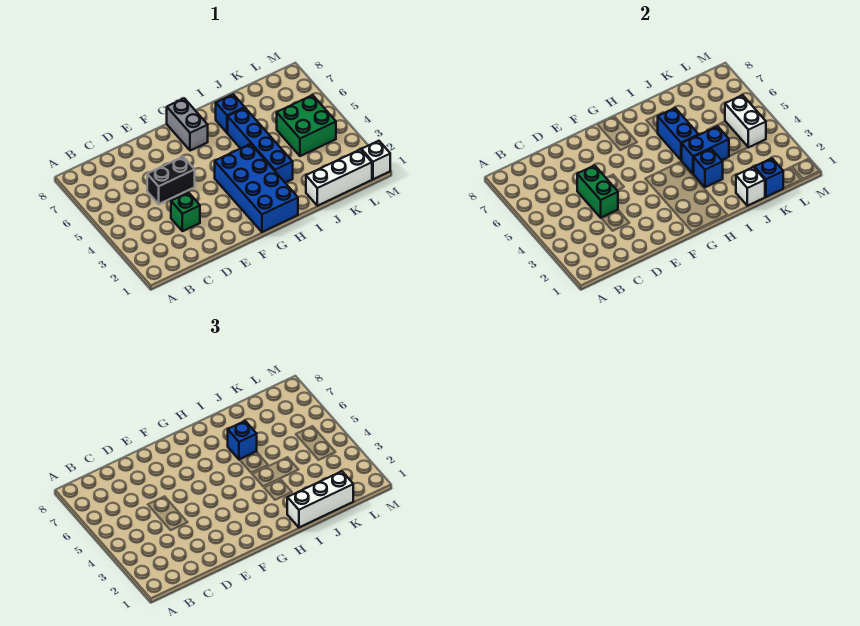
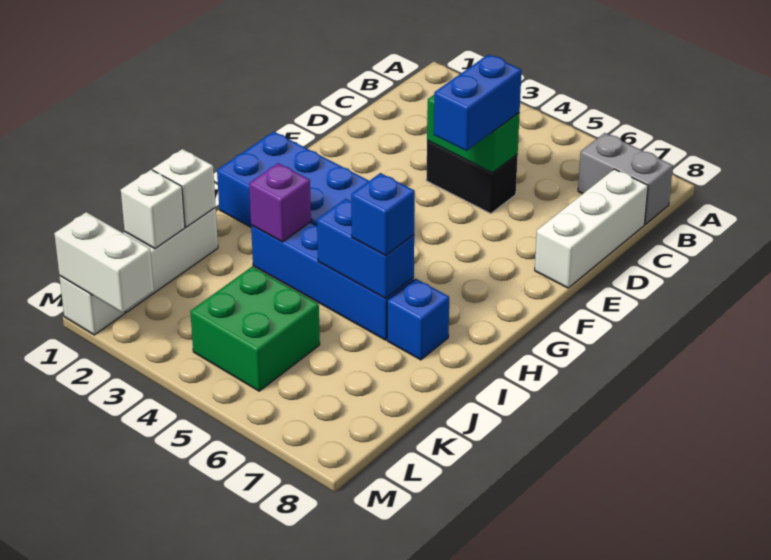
green brick D3 level 1 -> none
black brick D5:E5 level 1 -> black brick D4:D5 level 1
grey brick G7:G8 level 1 -> grey brick B7:B8 level 1
white brick I1:K1 level 3 -> white brick C8:E8 level 1
blue brick I3 level 2 -> purple brick I3 level 2
blue brick I4:J4 level 2 -> blue brick D5:E5 level 3
blue brick K1 level 2 -> white brick K1 level 2
white brick L4:L5 level 2 -> white brick M1:M2 level 2

